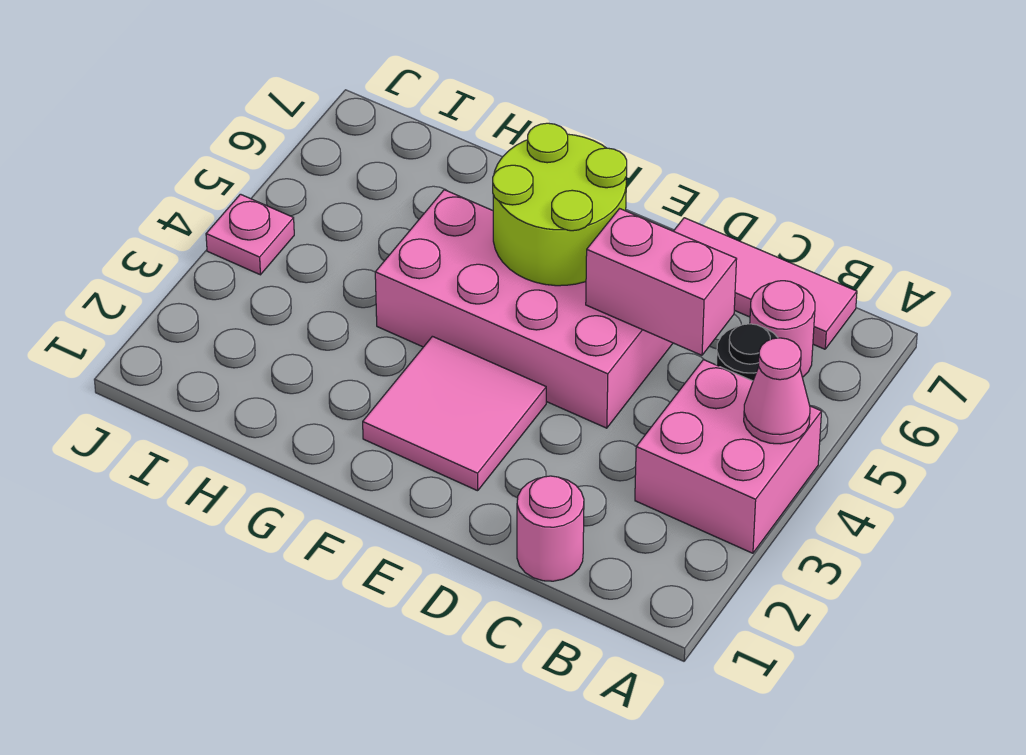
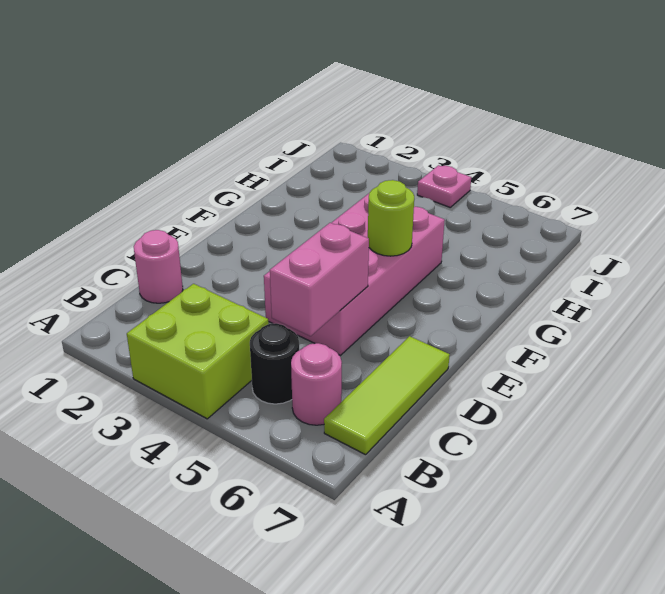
pink brick A3:B4 level 1 -> lime brick A3:B4 level 1
pink cone A4 level 2 -> none
pink tile B7:D7 level 1 -> lime tile B7:D7 level 1
pink tile E2:F3 level 1 -> none
lime round brick E5:F6 level 2 -> lime round brick F5 level 2

